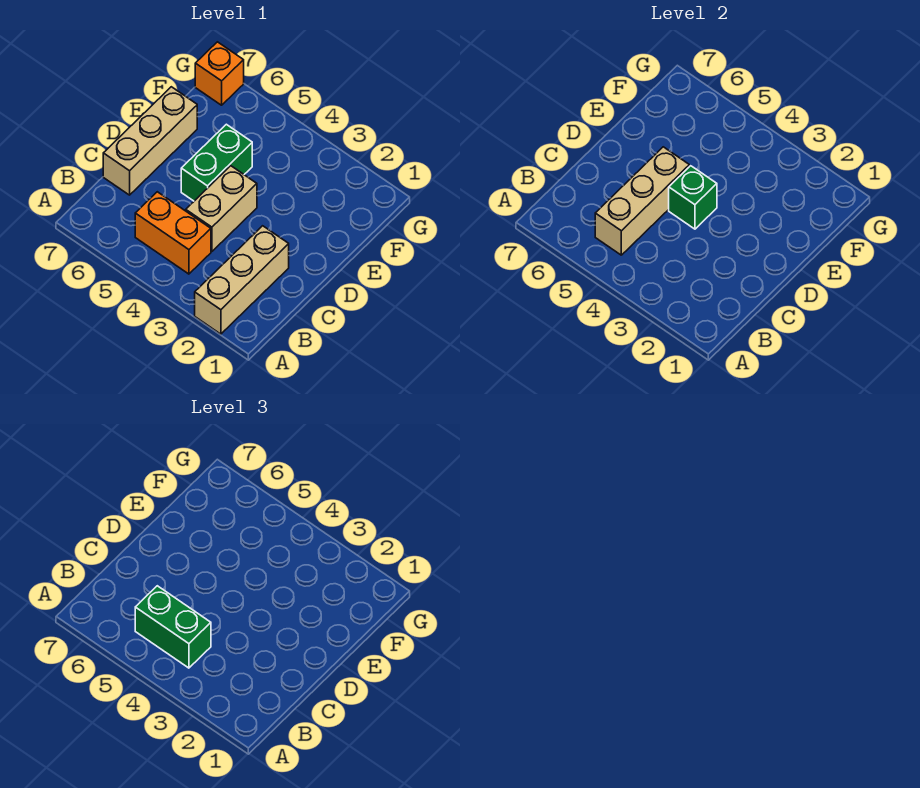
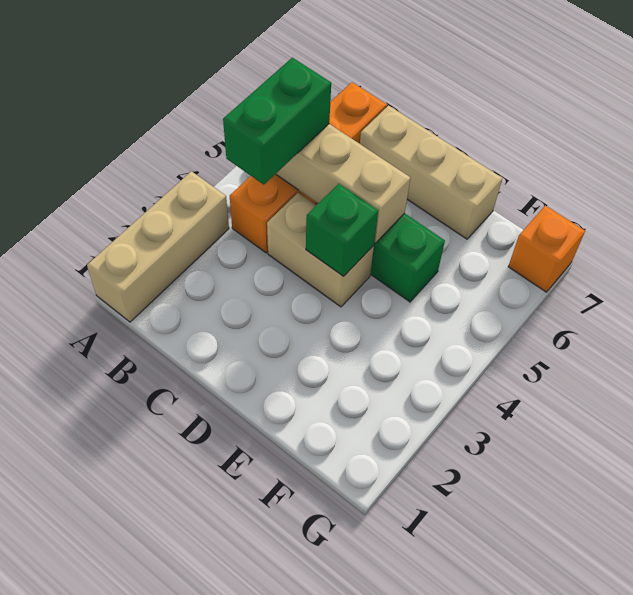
tan brick A2:C2 level 1 -> tan brick A1:A3 level 1
orange brick B4:B5 level 1 -> orange brick B4:B7 level 1

